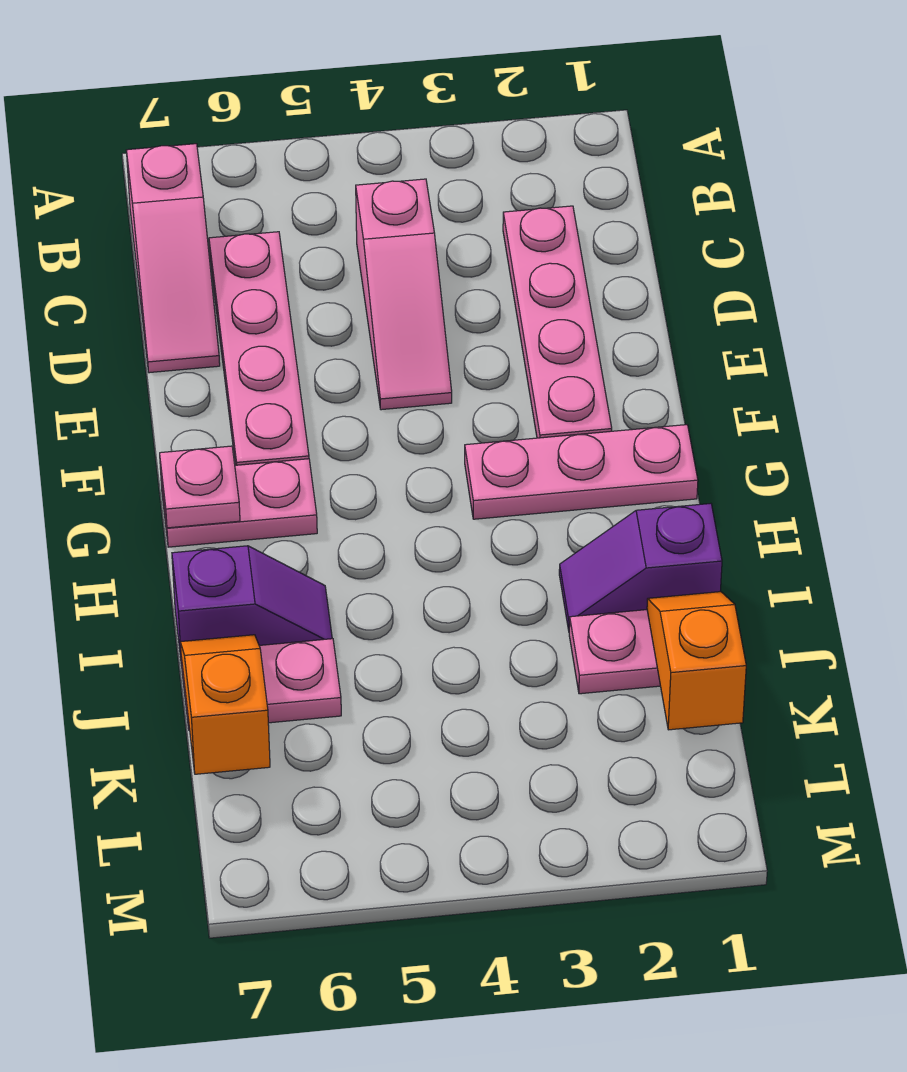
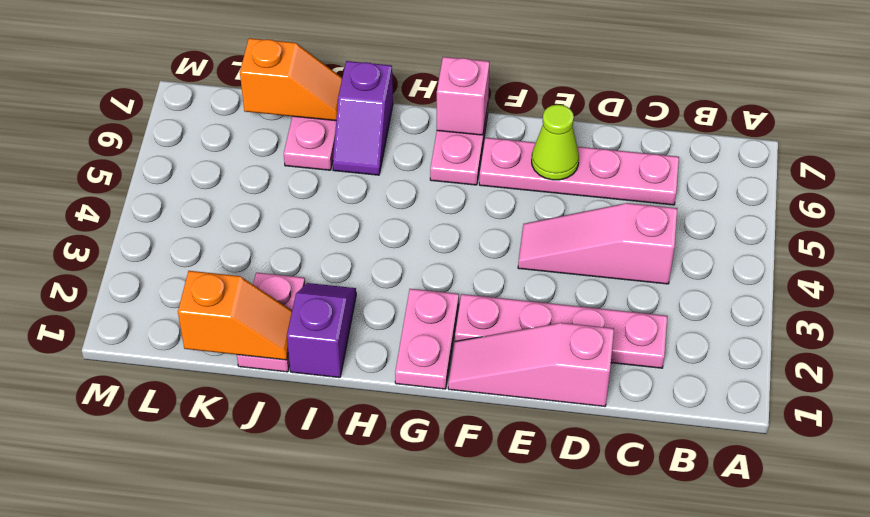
pink slope B7:D7 level 1 top B -> pink slope D1:F1 level 1 top D
none -> lime cone E6 level 2
pink plate G1:G3 level 1 -> pink plate G1:G2 level 1
pink plate G7 level 2 -> pink brick G7 level 2

